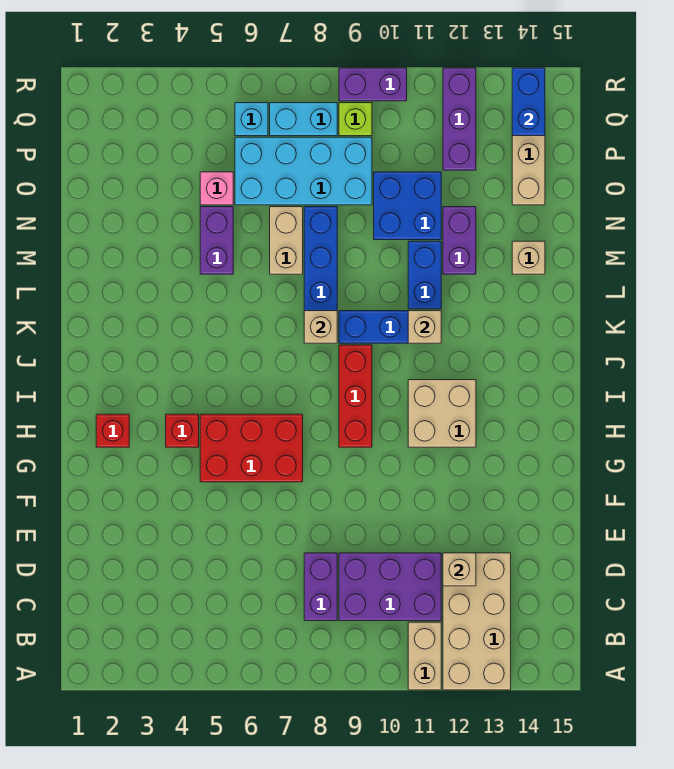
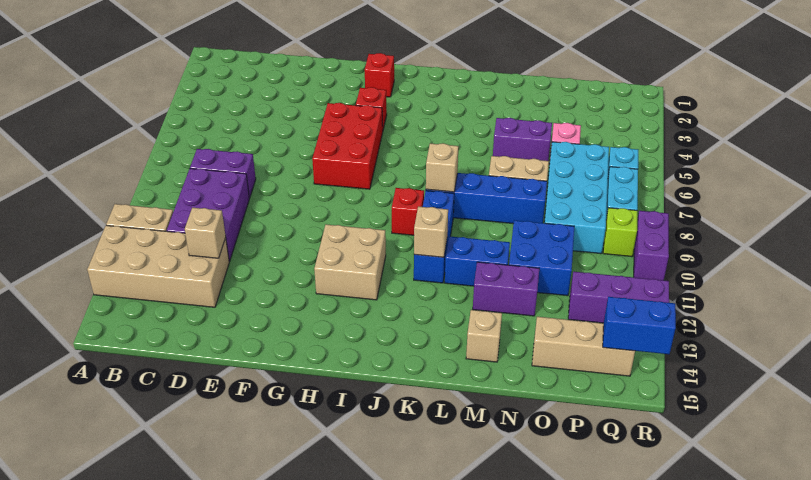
red brick H9:J9 level 1 -> red brick J9 level 1

